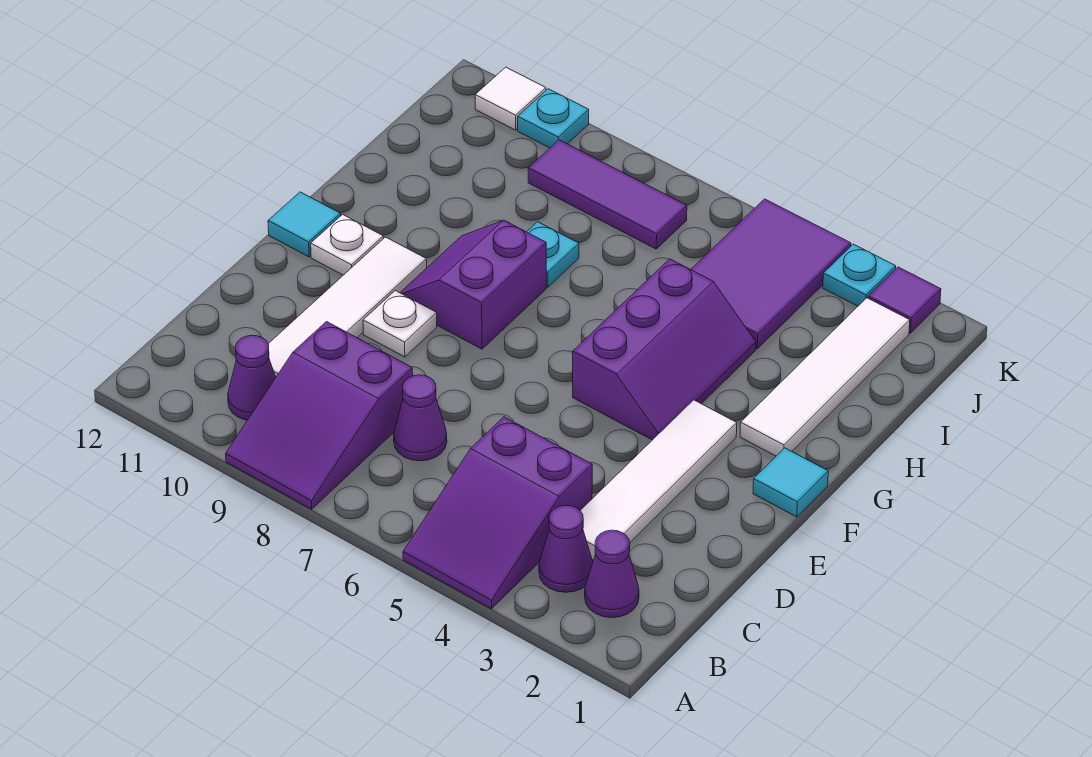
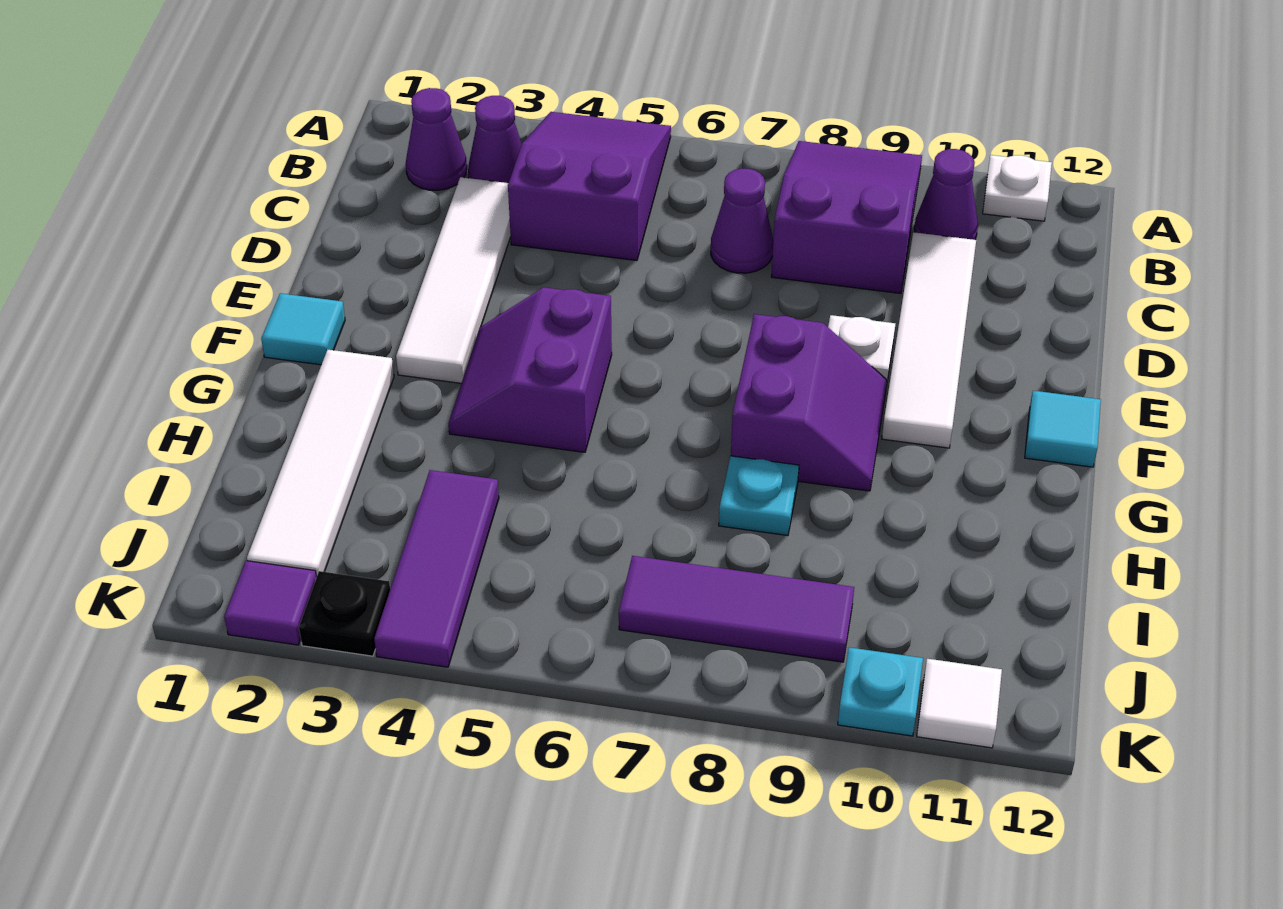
purple slope F4:H5 level 1 top 5 -> purple slope F4:G5 level 1 top 5
white plate F11 level 1 -> white plate A11 level 1
purple tile I4:K5 level 1 -> purple tile I4:K4 level 1
cyan plate K3 level 1 -> black plate K3 level 1

